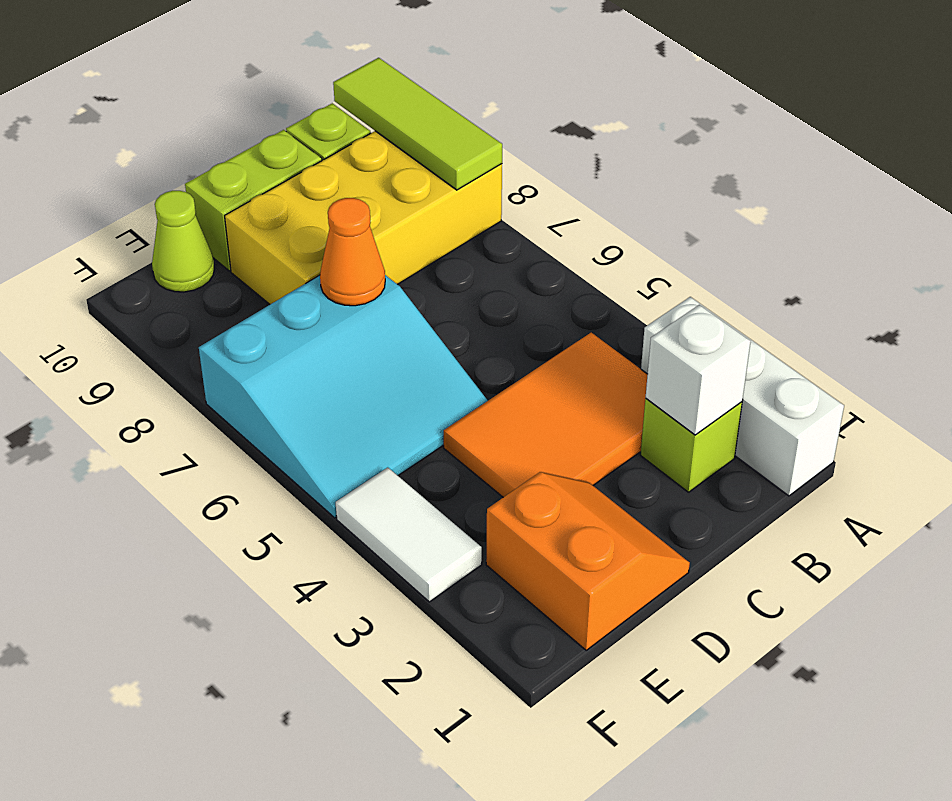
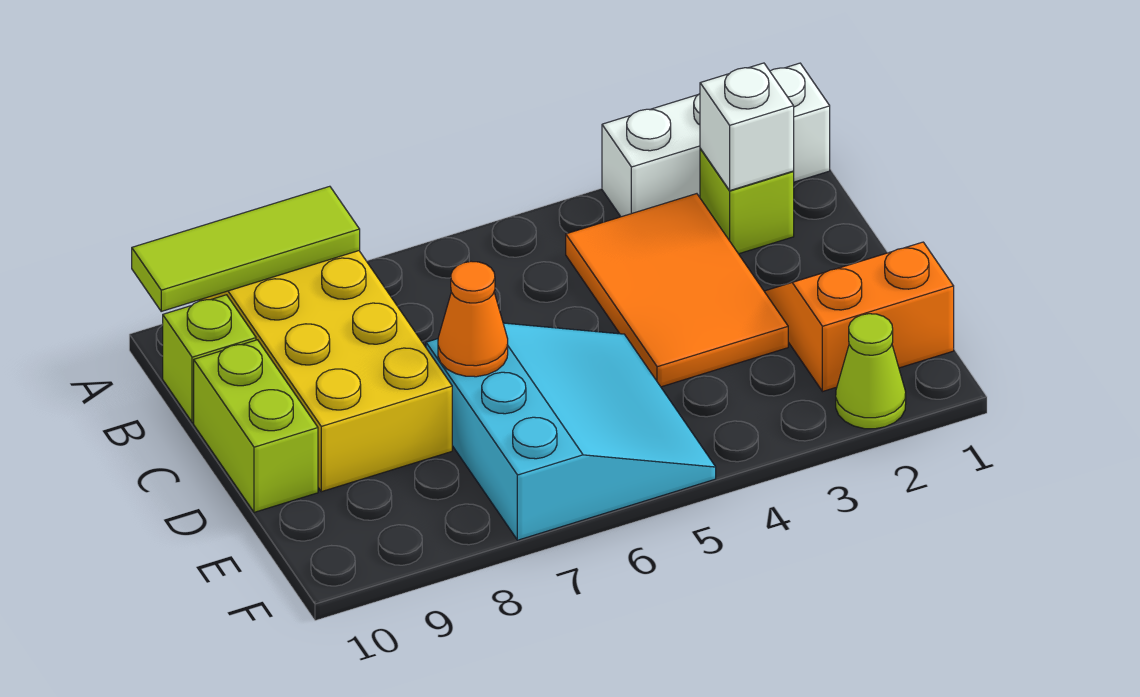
lime cone E10 level 1 -> lime cone F2 level 1
white tile F3:F4 level 1 -> none

